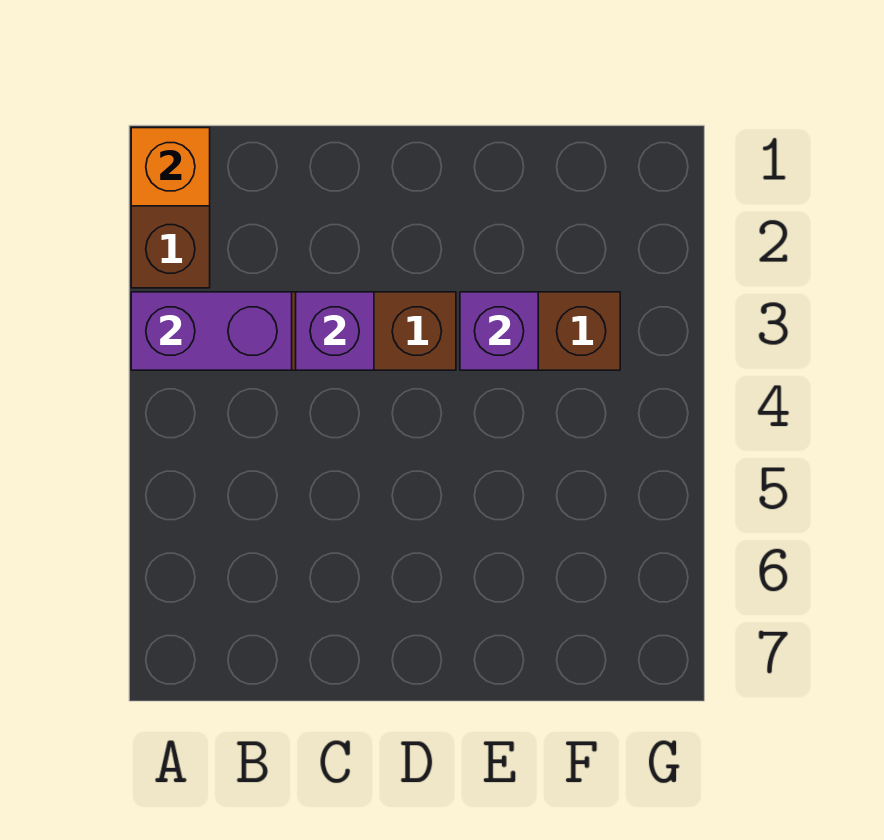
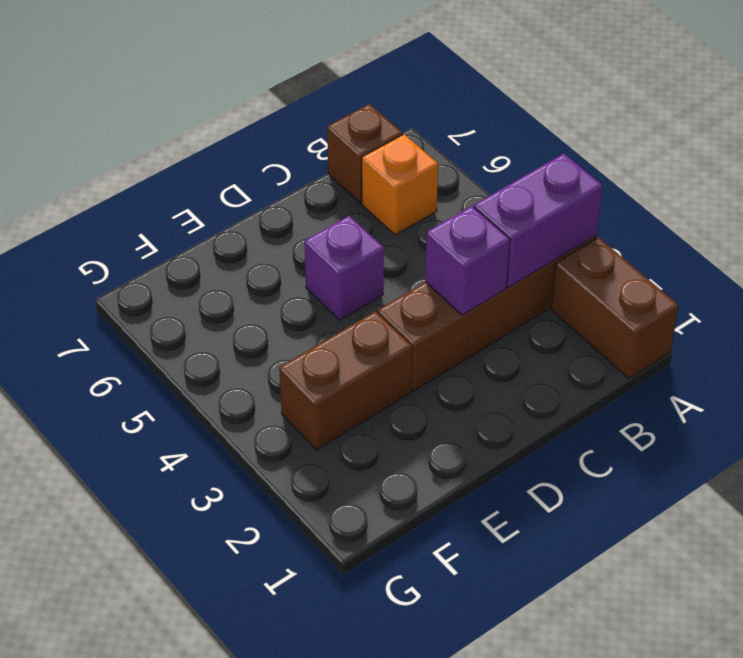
orange brick A1 level 2 -> orange brick B6 level 1
none -> brown brick B7 level 1
purple brick E3 level 2 -> purple brick D5 level 1

